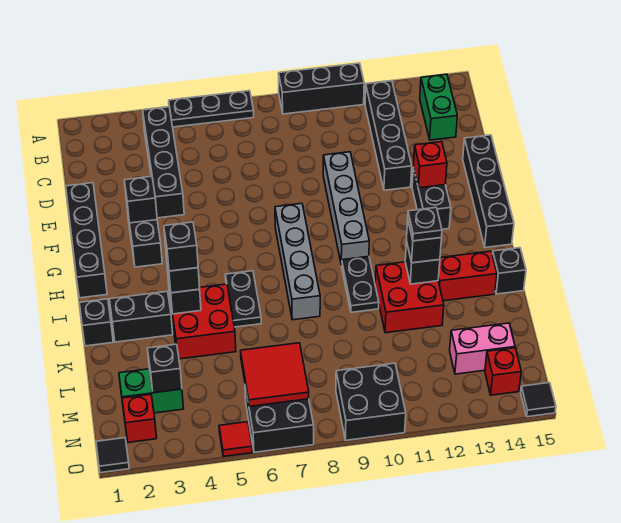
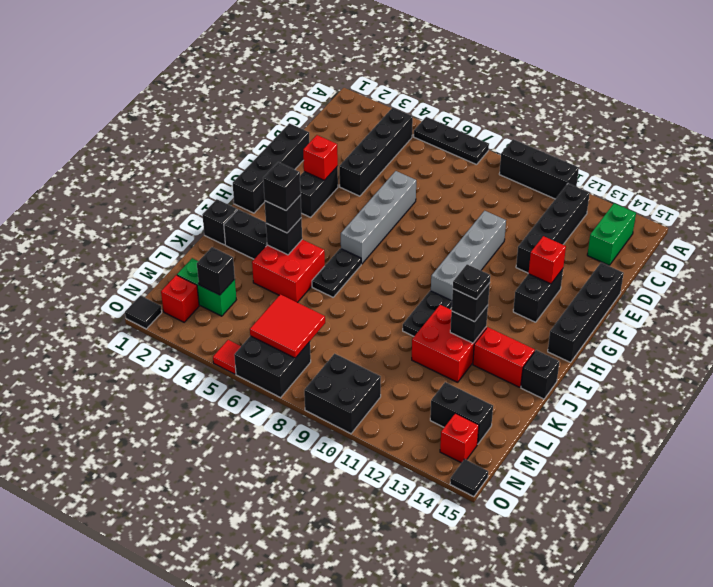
black brick F3 level 2 -> red brick F3 level 2
grey brick G8:J8 level 1 -> grey brick E6:H6 level 1
pink brick M13:M14 level 1 -> black brick M13:M14 level 1

